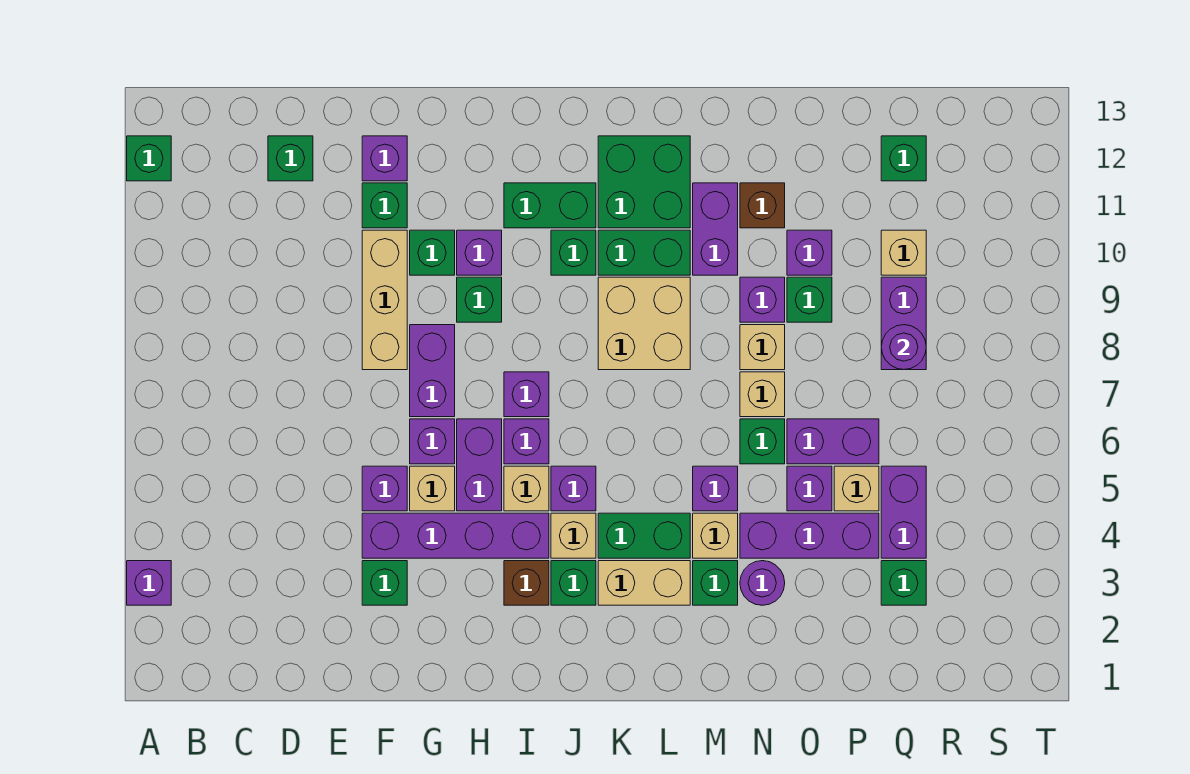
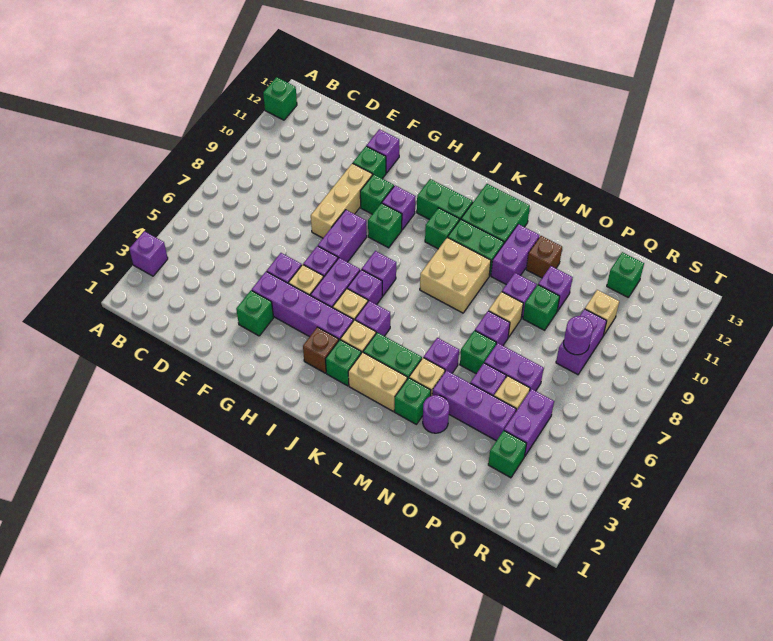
green brick D12 level 1 -> none
tan brick N7 level 1 -> purple brick N7 level 1

